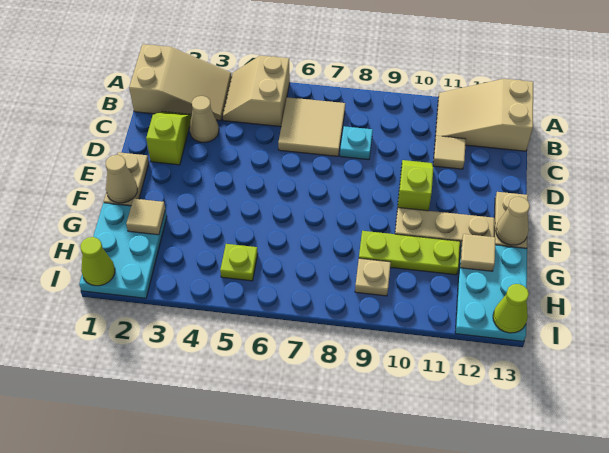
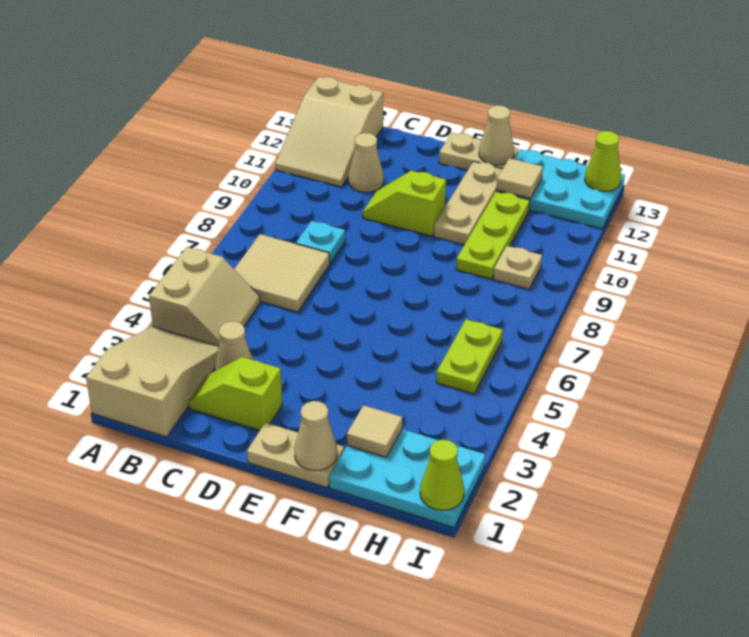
tan slope A4:B5 level 1 top 5 -> tan slope A4:B5 level 1 top A
tan tile C11 level 1 -> tan cone C11 level 1
lime plate H5 level 1 -> lime plate H5:H6 level 1

